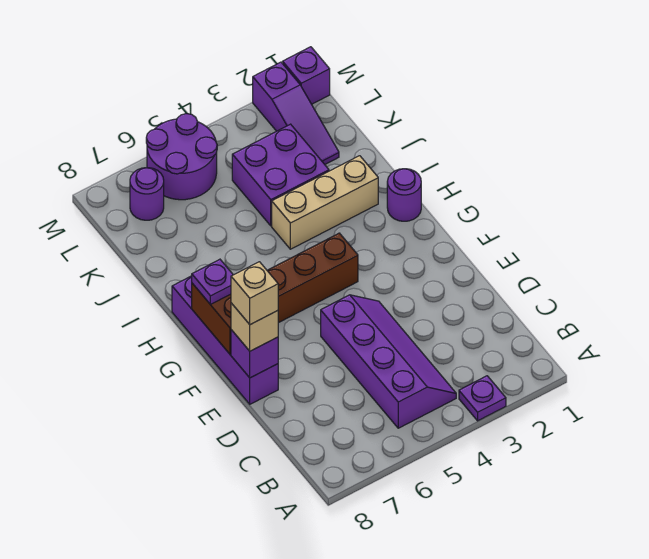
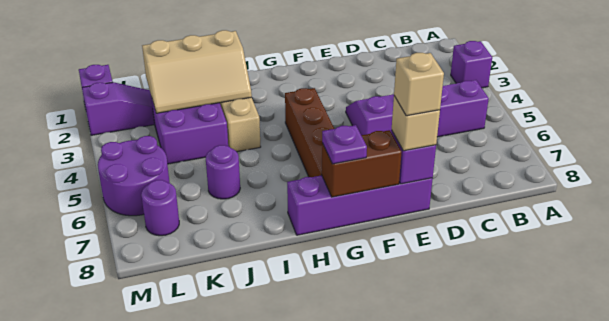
purple plate A3 level 1 -> purple brick A3 level 1
purple round brick H1 level 1 -> purple round brick J6 level 1
none -> tan slope I2:K3 level 2 top 2

